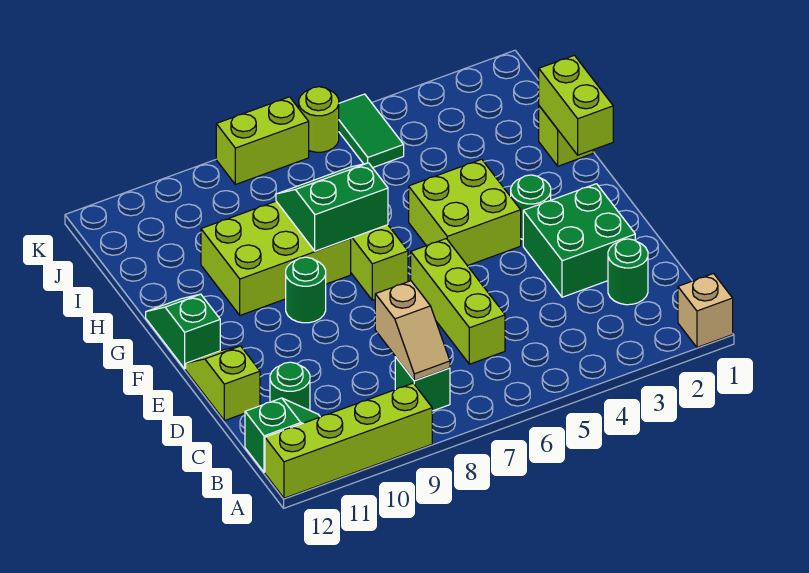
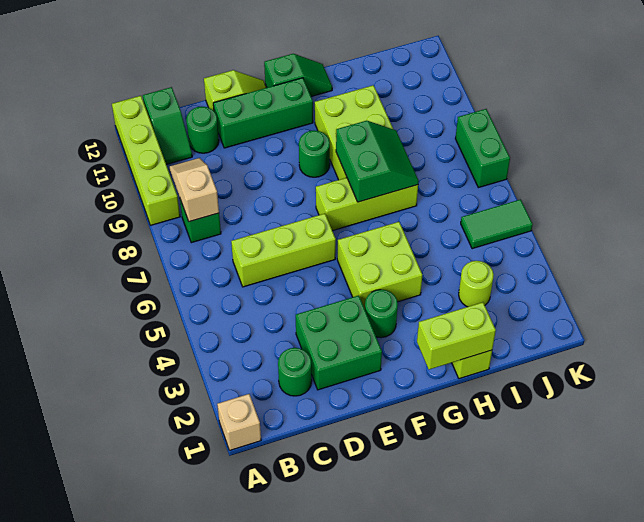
tan slope B8:C8 level 2 top C -> tan slope B8:B9 level 2 top 8
none -> green brick D11:F11 level 1
lime round brick K6 level 1 -> lime round brick I3 level 1
lime brick K7:K8 level 1 -> green brick K7:K8 level 1

